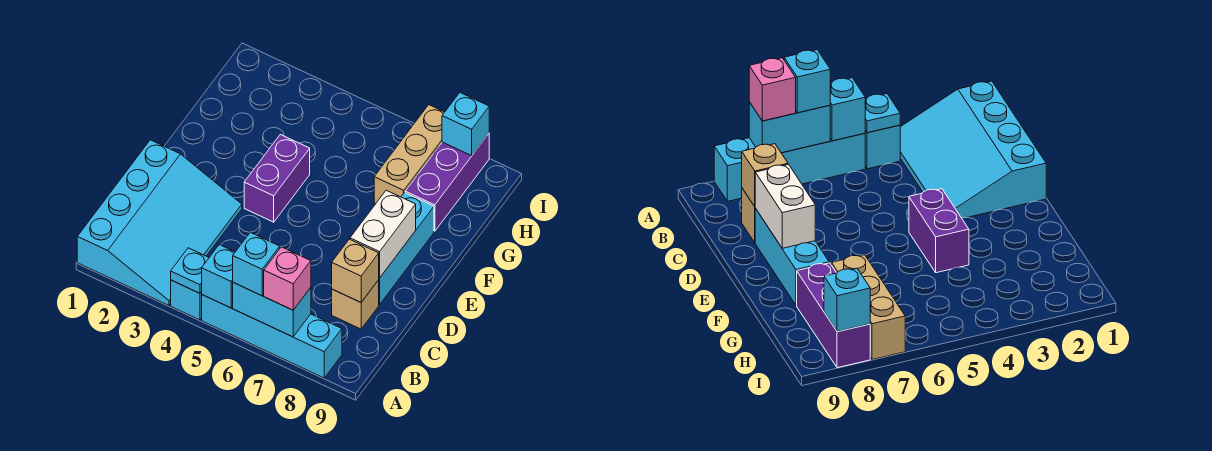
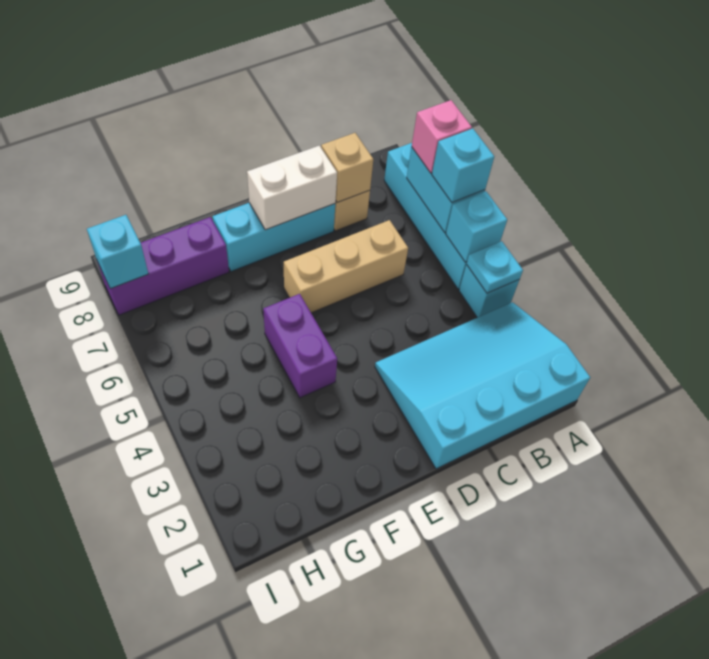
purple brick E4:F4 level 1 -> purple brick F4:F5 level 1
tan brick G7:I7 level 1 -> tan brick C6:E6 level 1

